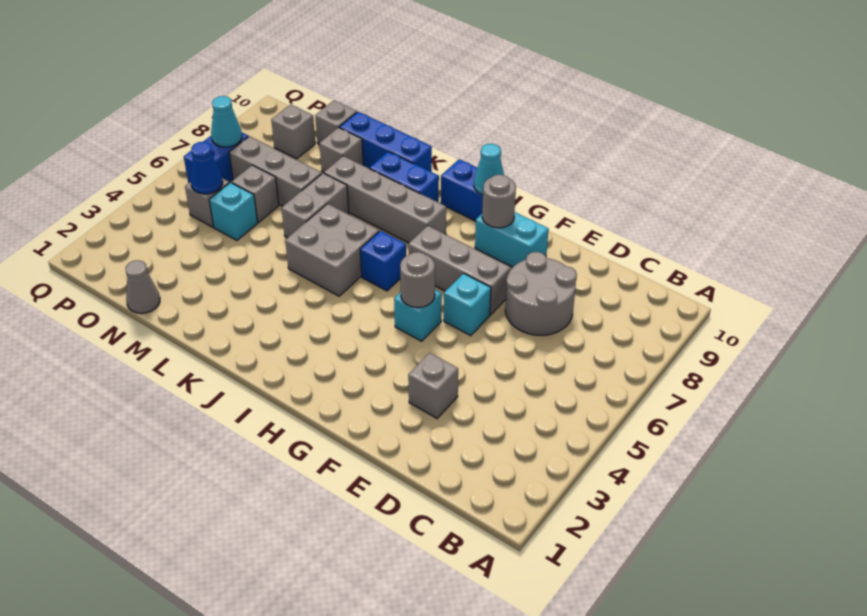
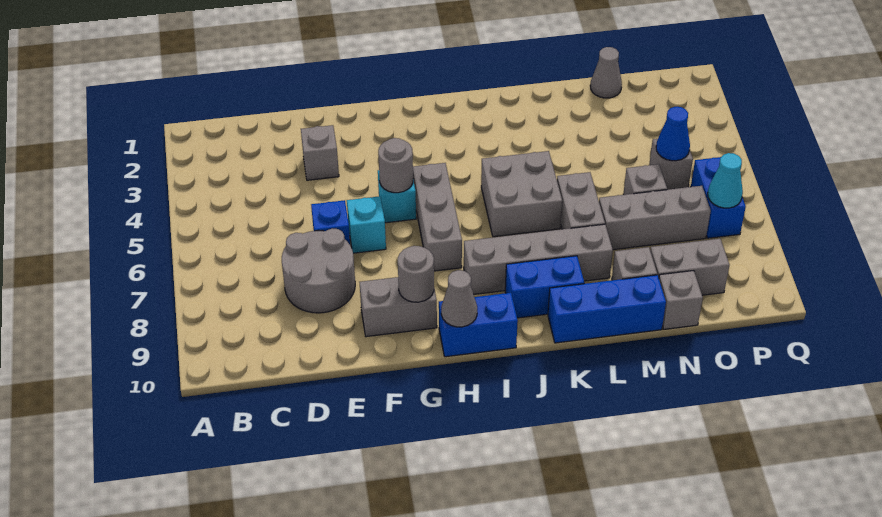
grey brick F7:H7 level 1 -> grey brick H5:H7 level 1
cyan brick F9:G9 level 1 -> grey brick F9:G9 level 1
cyan cone H10 level 2 -> grey cone H10 level 2
blue brick I6 level 1 -> blue brick E6 level 1
cyan brick N5 level 1 -> none
grey brick O9 level 1 -> grey brick N9:O9 level 1

